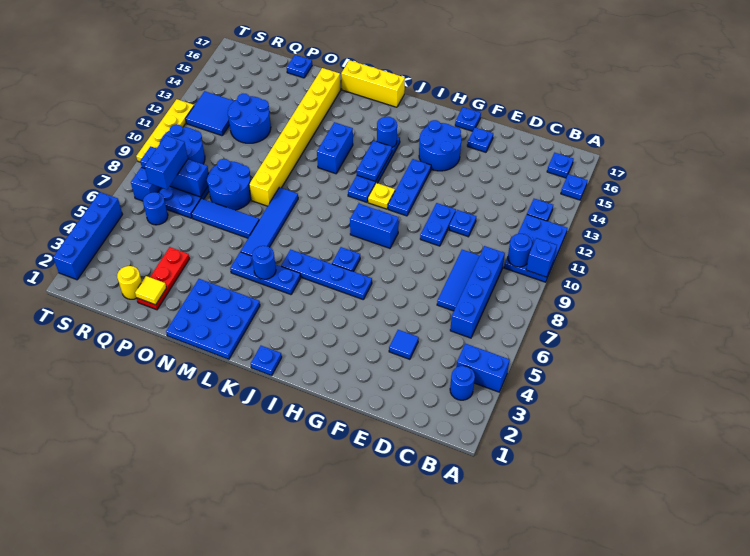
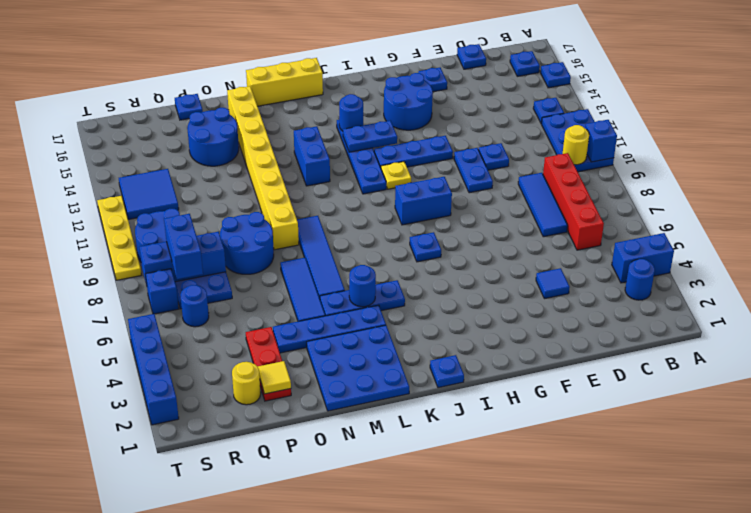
blue round brick B10 level 2 -> yellow round brick B10 level 2
blue brick C6:C9 level 1 -> red brick C6:C9 level 1
blue plate G17 level 1 -> blue plate D17 level 1
blue plate H6:K6 level 1 -> blue plate L4:O4 level 1
blue plate H11:H13 level 1 -> blue plate G12:I12 level 1
blue plate J12:J13 level 2 -> blue plate I13:J13 level 2
blue tile N7:P7 level 1 -> blue tile N5:N7 level 1
blue round brick P12:Q13 level 1 -> blue round brick O14:P15 level 1

